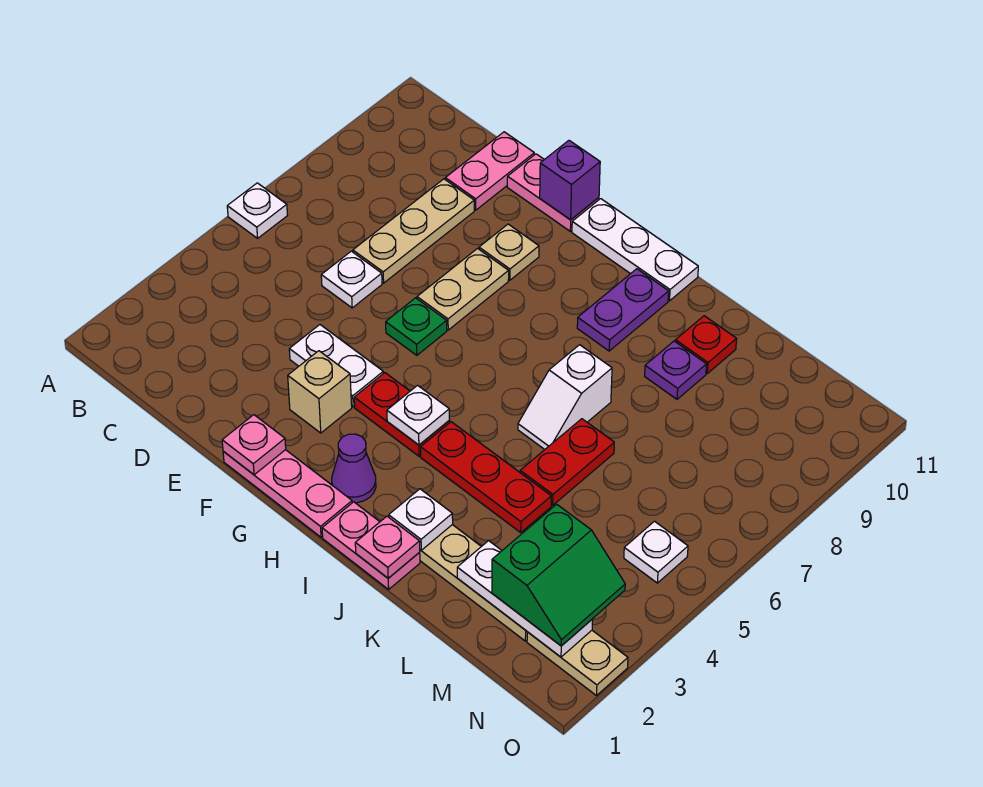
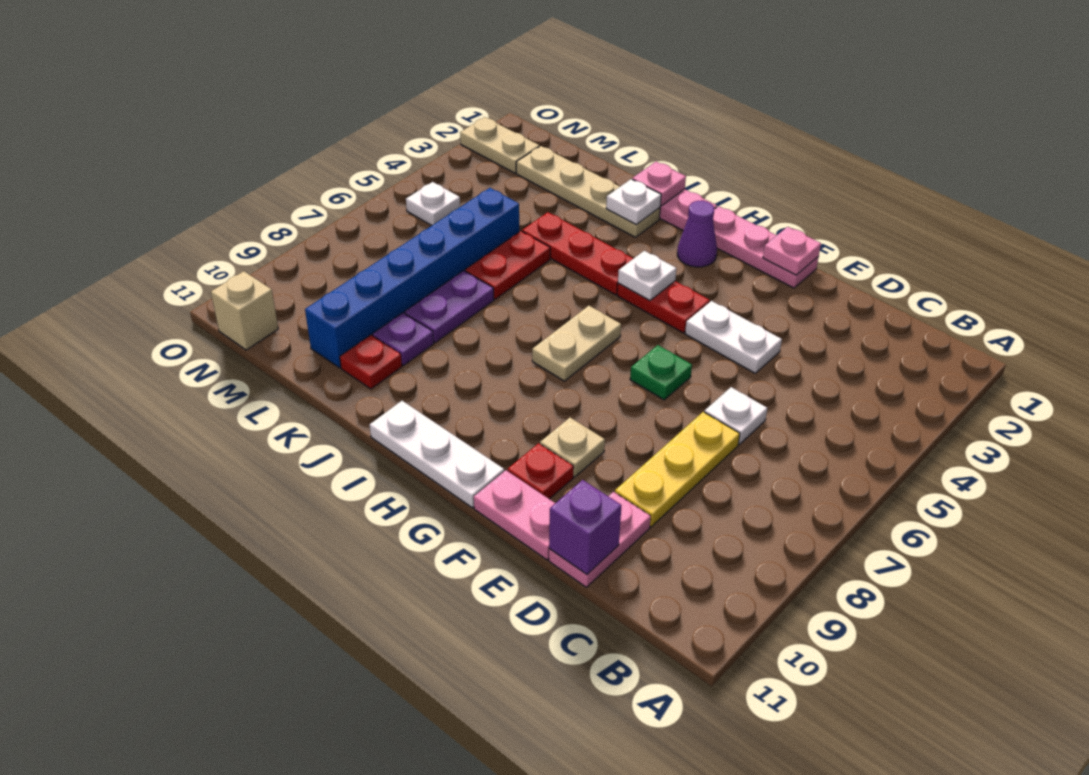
white plate A6 level 1 -> none
tan plate D7:D9 level 1 -> yellow plate D7:D9 level 1
tan brick F3 level 1 -> tan brick N11 level 1
tan plate F7:F8 level 1 -> tan plate H6:H7 level 1
none -> red plate F10 level 1
purple brick F11 level 2 -> purple brick D11 level 2
purple plate I9:I10 level 1 -> purple plate K7:K8 level 1
white slope J6:J7 level 1 top 7 -> none
white plate L2:N2 level 2 -> none
none -> blue brick L5:L10 level 1
green slope M2:N3 level 3 top M -> none

